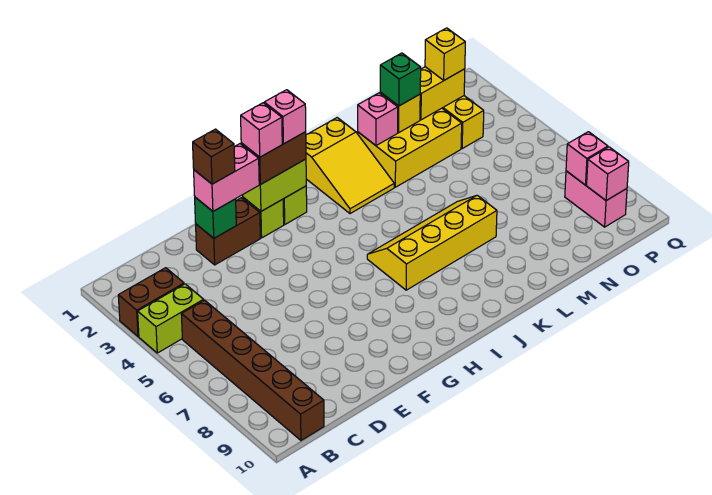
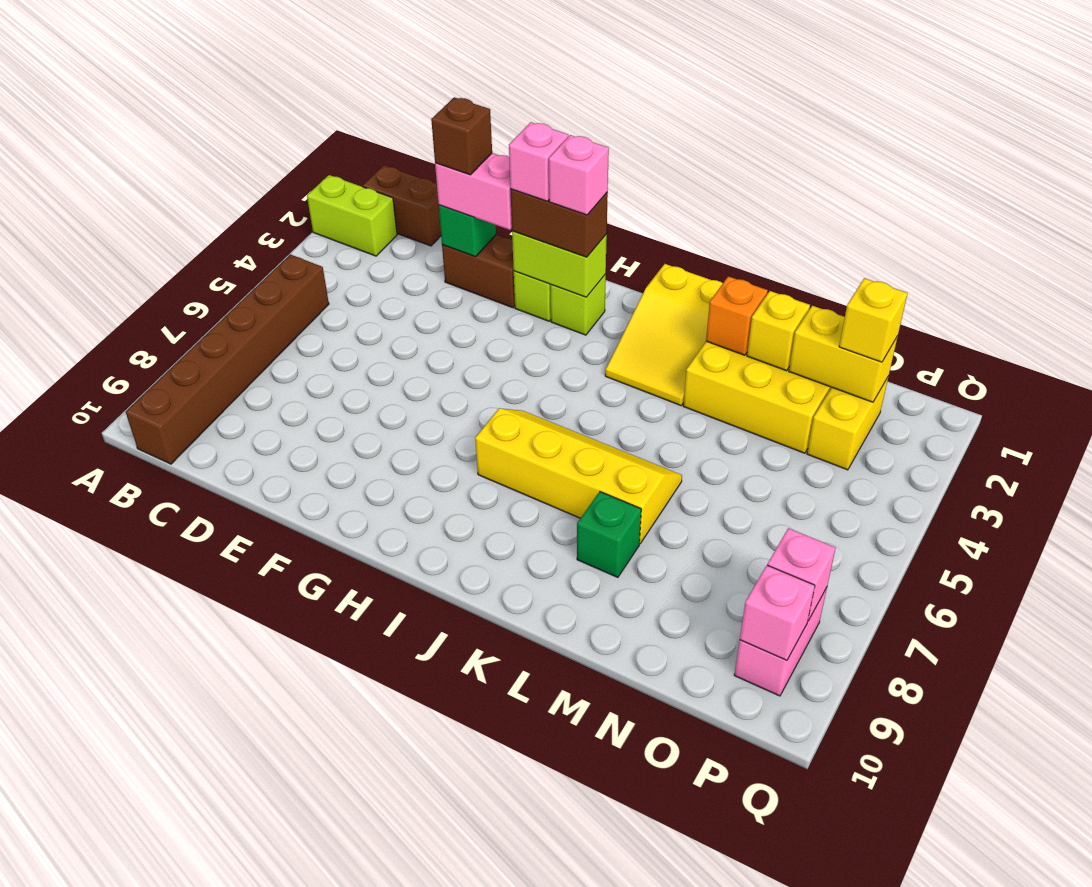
brown brick A3:B3 level 1 -> brown brick B1:C1 level 1
lime brick A4:B4 level 1 -> lime brick A2:B2 level 1
pink brick L2 level 2 -> orange brick L2 level 2
green brick M2 level 3 -> green brick L8 level 1

